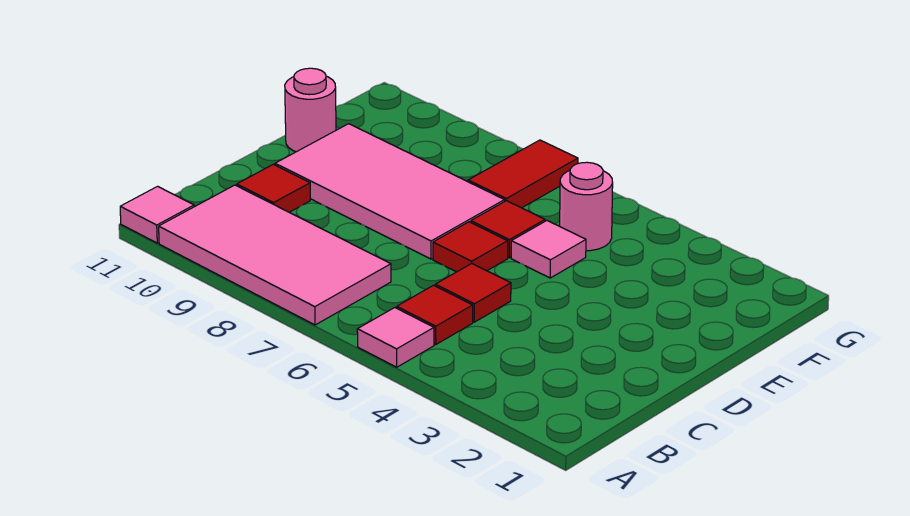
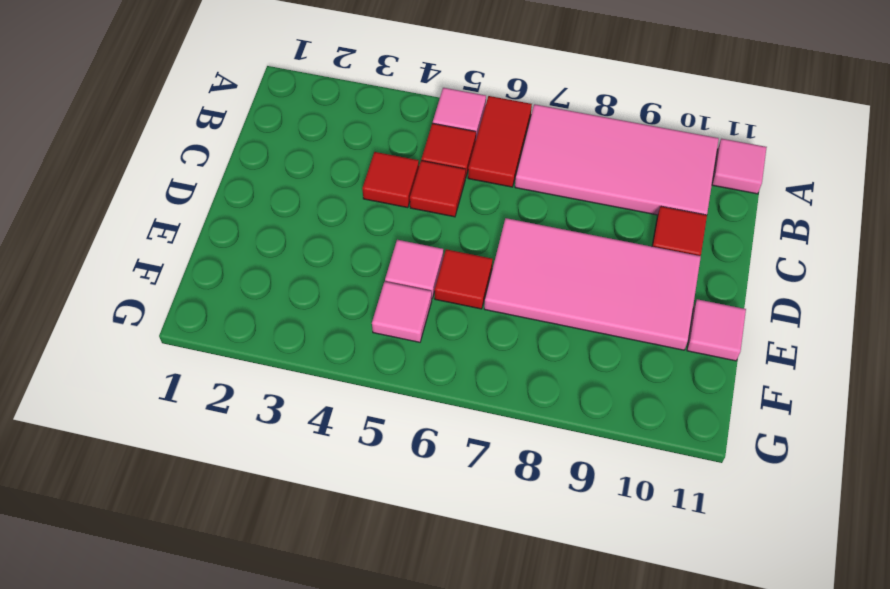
red tile D6 level 1 -> red tile C4 level 1
pink round brick E11 level 1 -> pink tile E11 level 1
pink round brick F5 level 1 -> pink tile F5 level 1
red tile F7:G7 level 1 -> red tile A6:B6 level 1

